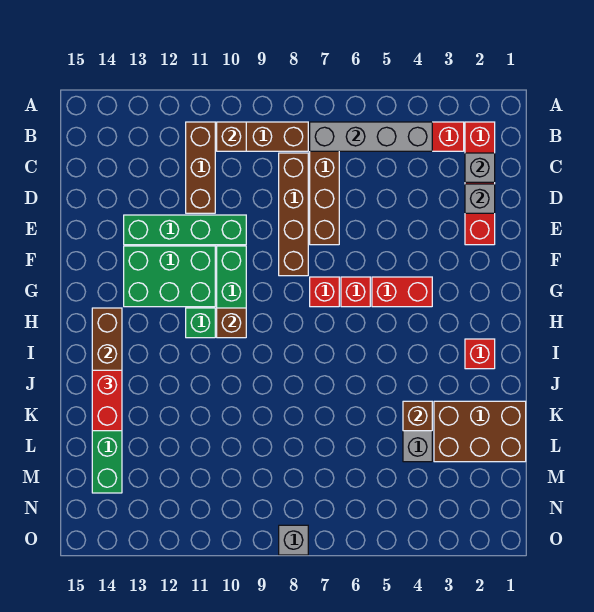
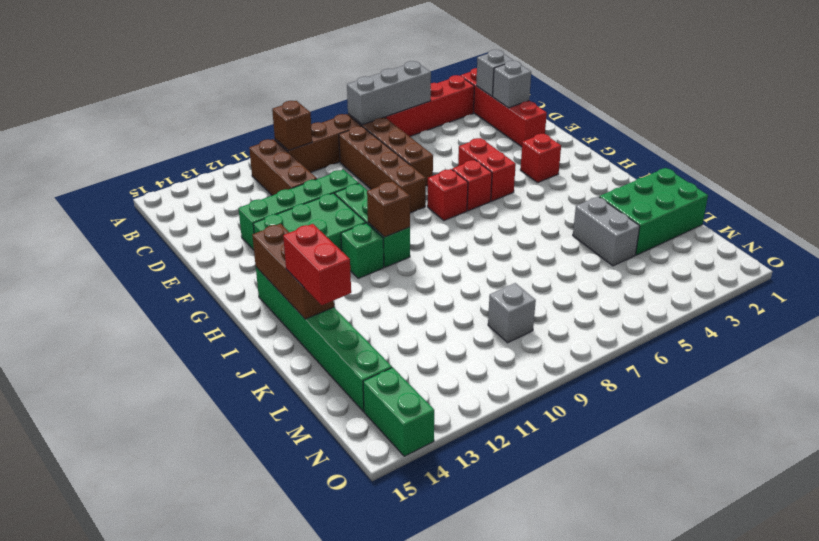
grey brick B4:B7 level 2 -> grey brick B5:B7 level 2
red brick G4:G5 level 1 -> red brick F5:G5 level 1
red brick I2 level 1 -> red brick G3 level 1
brown brick K1:L3 level 1 -> green brick K1:L3 level 1
brown brick K4 level 2 -> none
none -> green brick N14:O14 level 1
grey brick O8 level 1 -> grey brick M9 level 1

